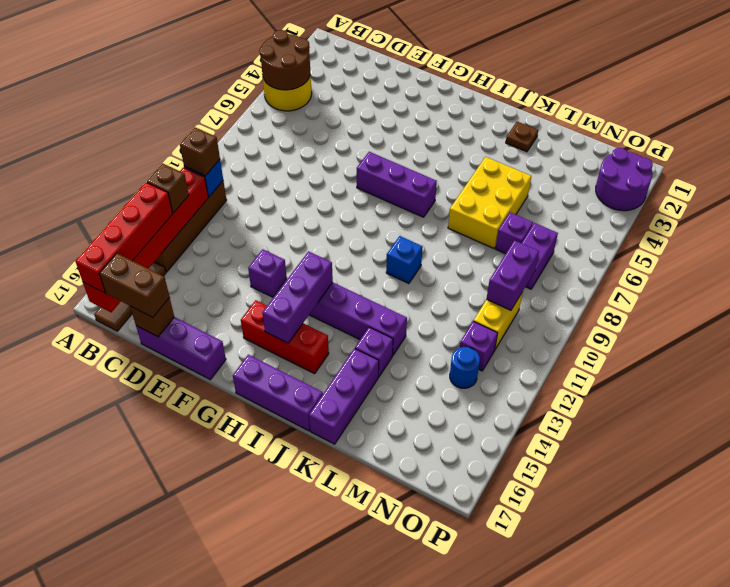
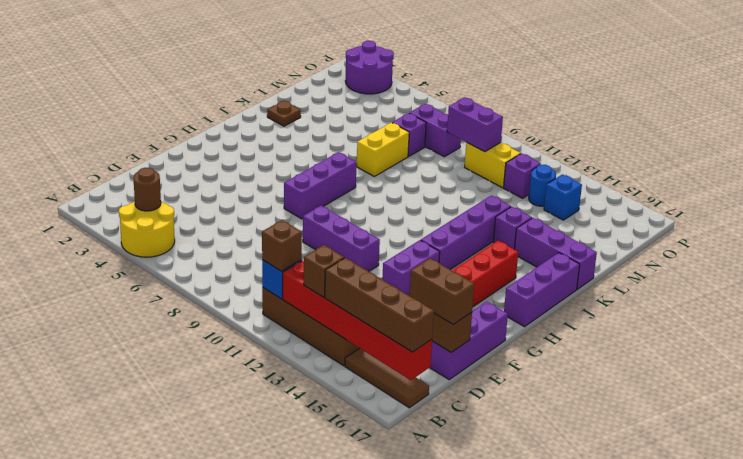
brown round brick A4:B5 level 2 -> brown round brick B4 level 2
red brick B14:B17 level 3 -> brown brick B14:B17 level 3
brown brick C17:D17 level 3 -> brown brick D16:D17 level 3
purple brick F13 level 1 -> purple brick F13:G13 level 1
purple brick H13:H15 level 2 -> purple brick F9:F11 level 1
blue brick J10 level 1 -> blue brick N14 level 1
yellow brick K5:L7 level 1 -> yellow brick K7:L7 level 1

